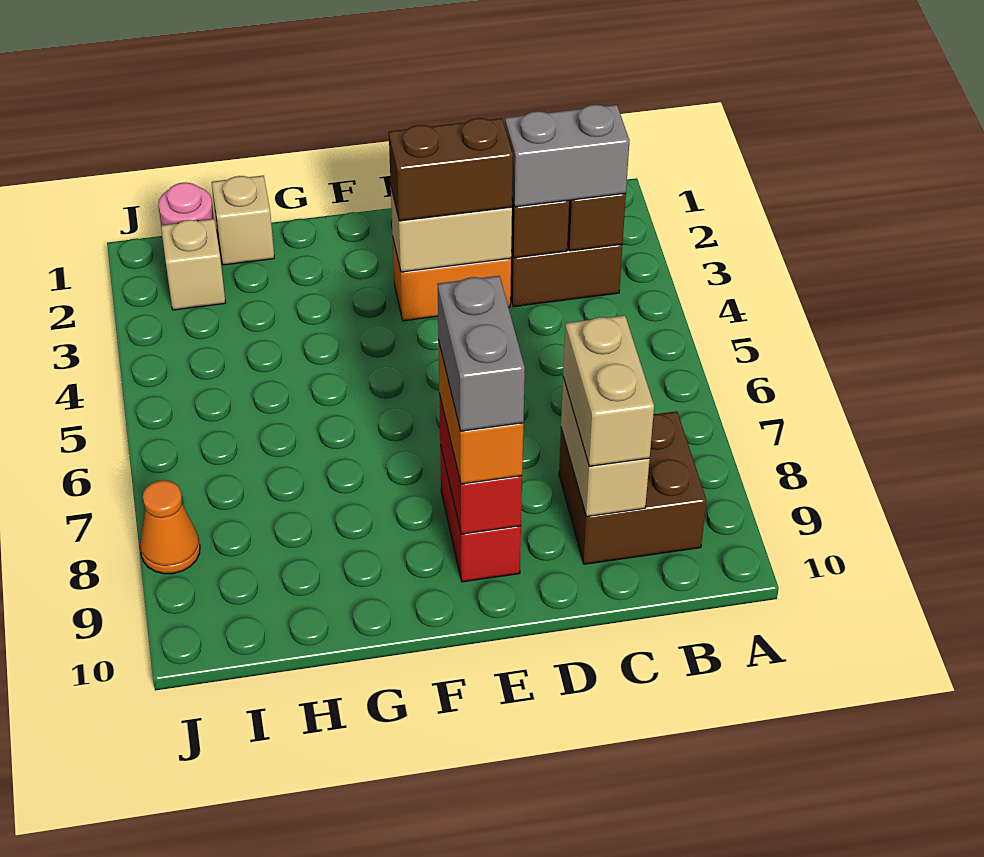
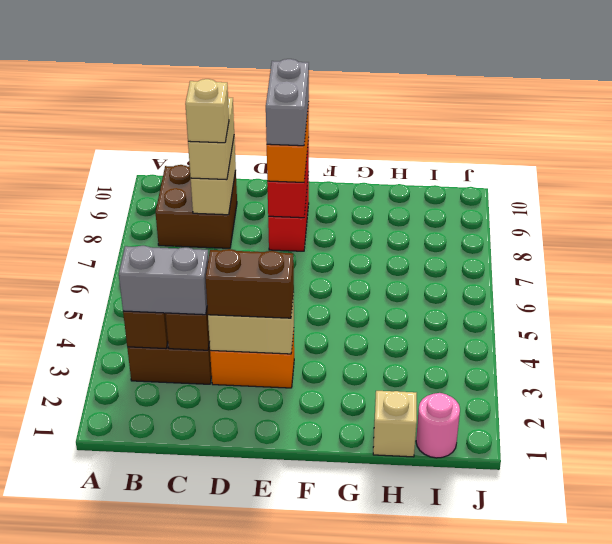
tan brick I2 level 1 -> tan brick C8 level 4
orange cone J8 level 1 -> none

